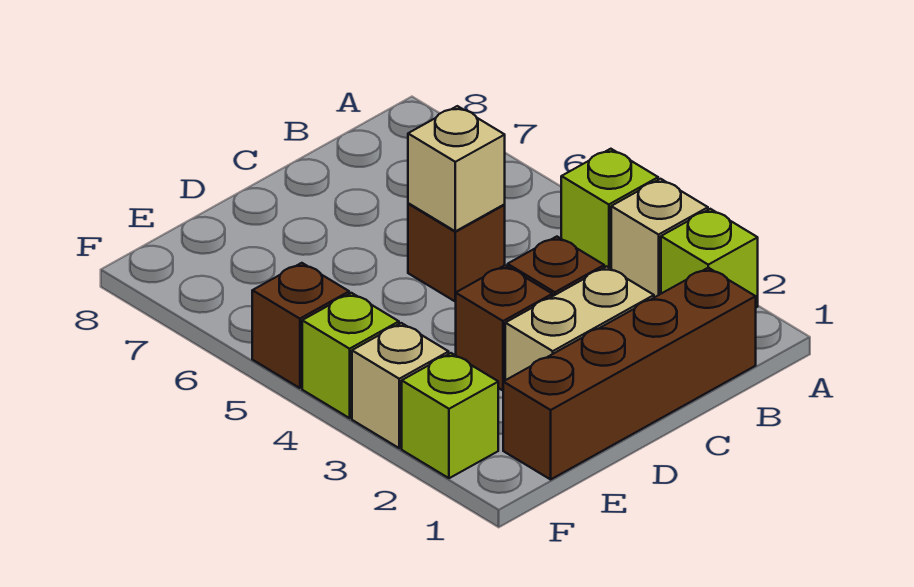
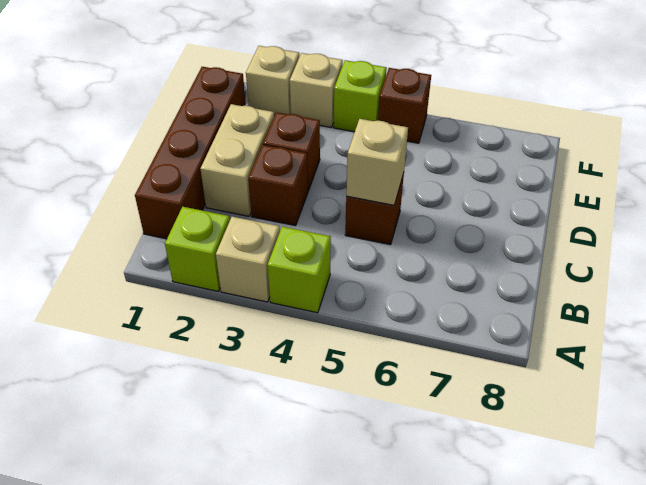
lime brick F2 level 1 -> tan brick F2 level 1

